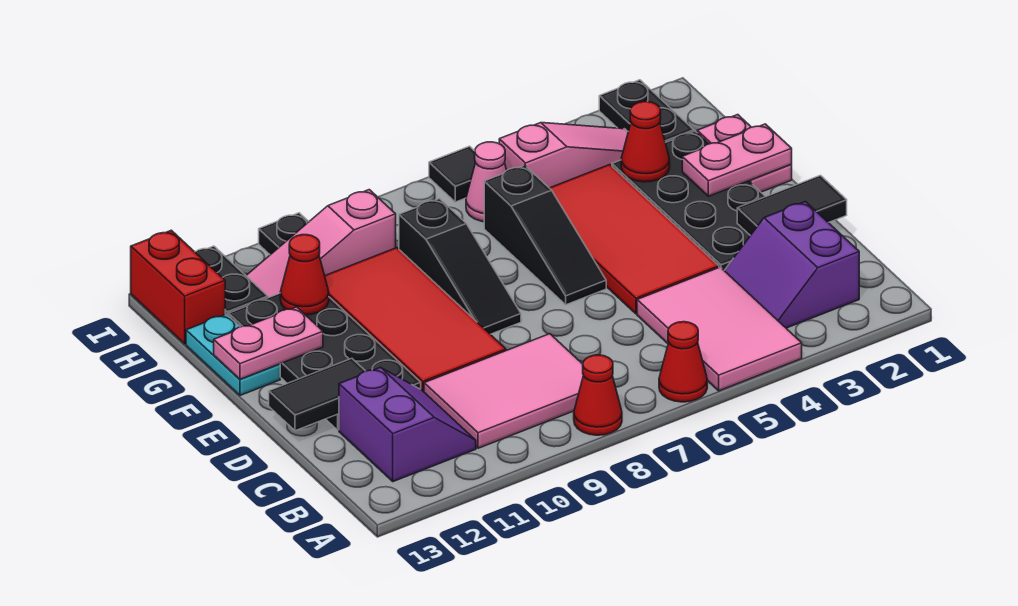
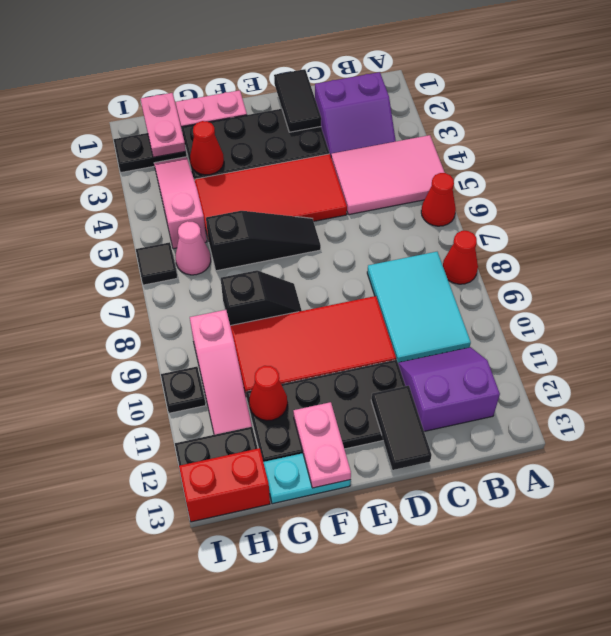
pink tile B8:C10 level 1 -> cyan tile B8:C10 level 1
black slope E8:G8 level 1 top G -> black slope F8:G8 level 1 top G
pink plate F1:F2 level 2 -> pink plate H1:H2 level 2

